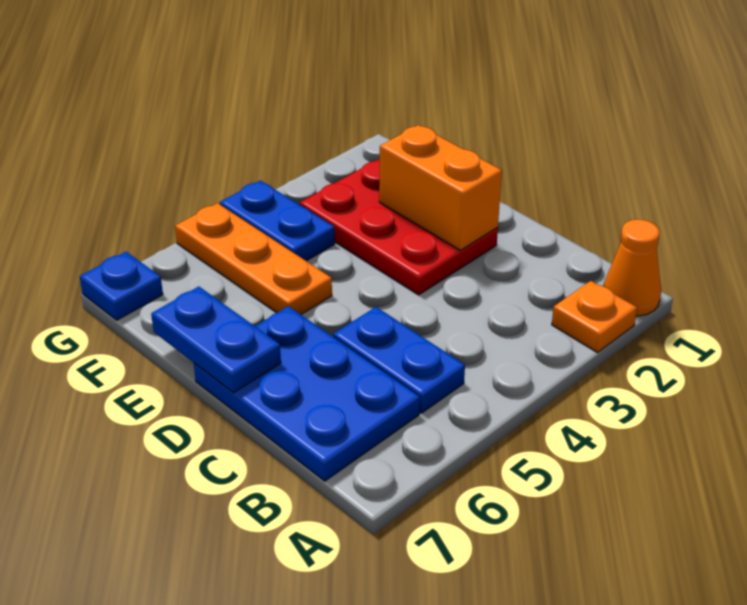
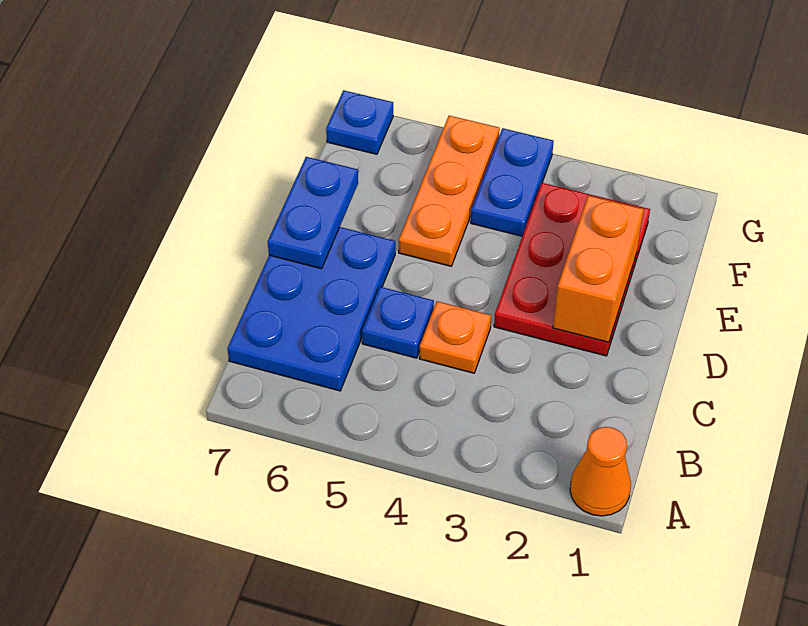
orange plate A2 level 1 -> orange plate C4 level 1
blue plate B5:C5 level 1 -> blue plate C5 level 1

